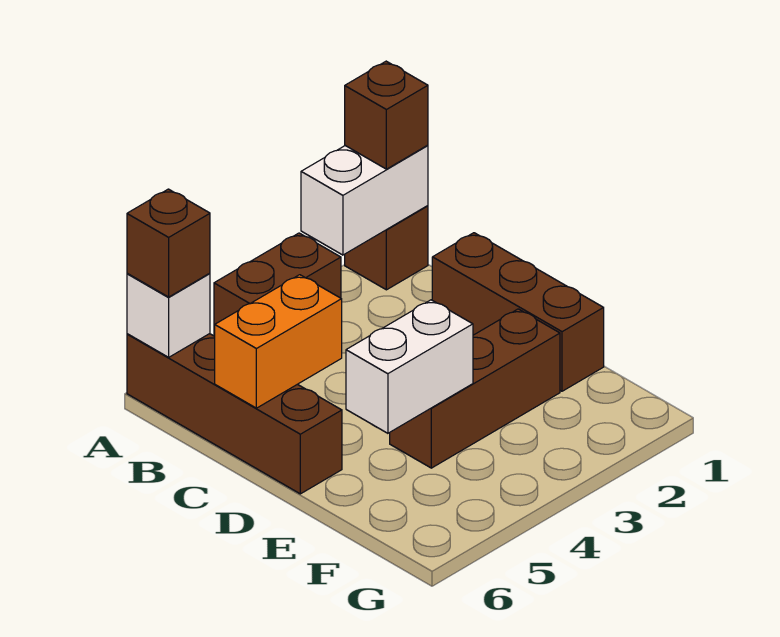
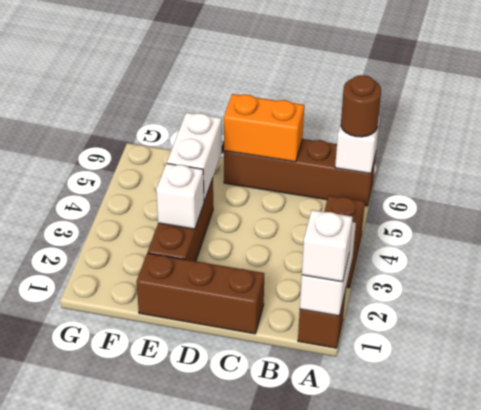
brown brick A1 level 3 -> white brick A1 level 3
brown brick A6 level 3 -> brown round brick A6 level 3
orange brick C5:C6 level 2 -> orange brick C6:D6 level 2
none -> white brick E3 level 2

